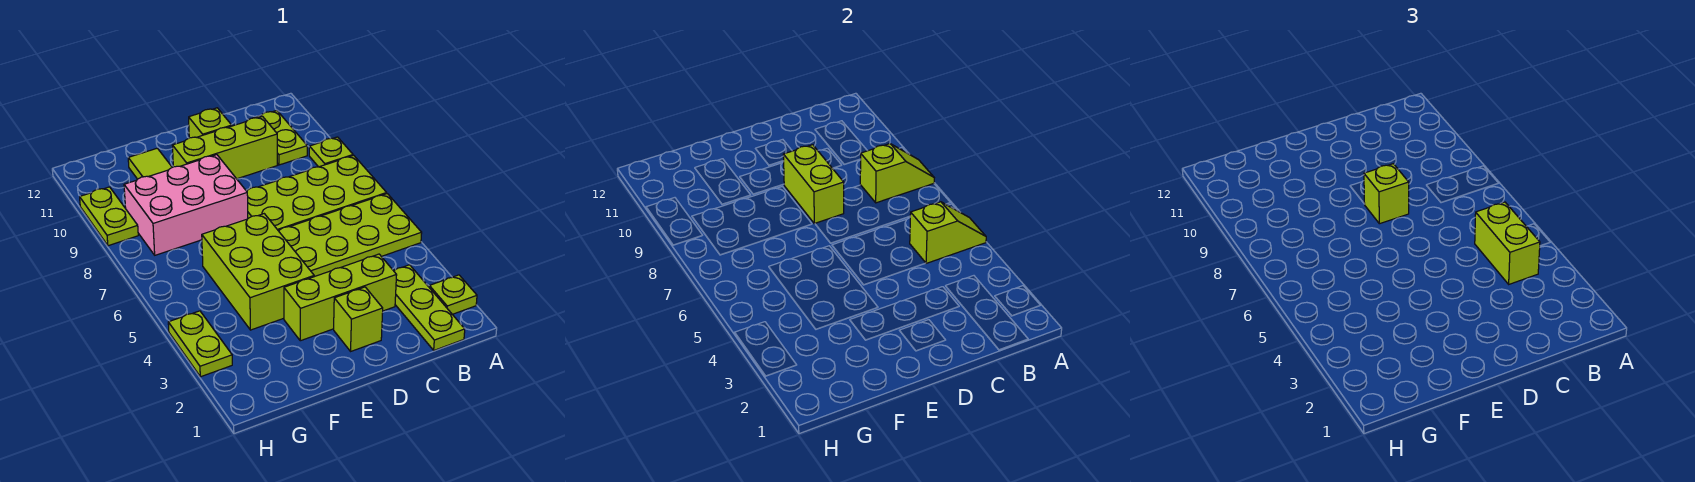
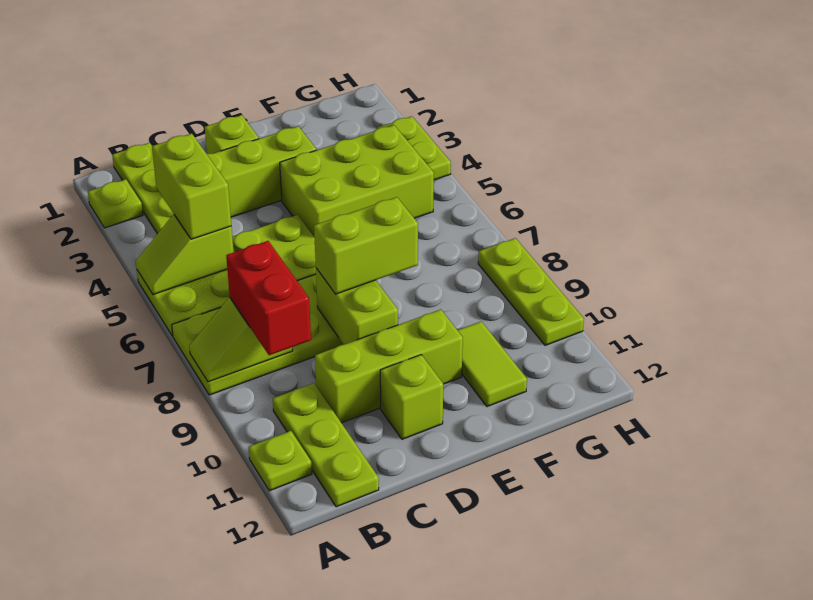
lime plate A9 level 1 -> lime plate A11 level 1
none -> red brick B8:B9 level 3
lime plate B10:B11 level 1 -> lime plate B10:B12 level 1
lime brick D8 level 3 -> lime brick D8:E8 level 3
lime brick E4:F6 level 1 -> lime brick E4:G5 level 1
pink brick E8:G9 level 1 -> none
lime plate H9:H10 level 1 -> lime plate H8:H10 level 1

